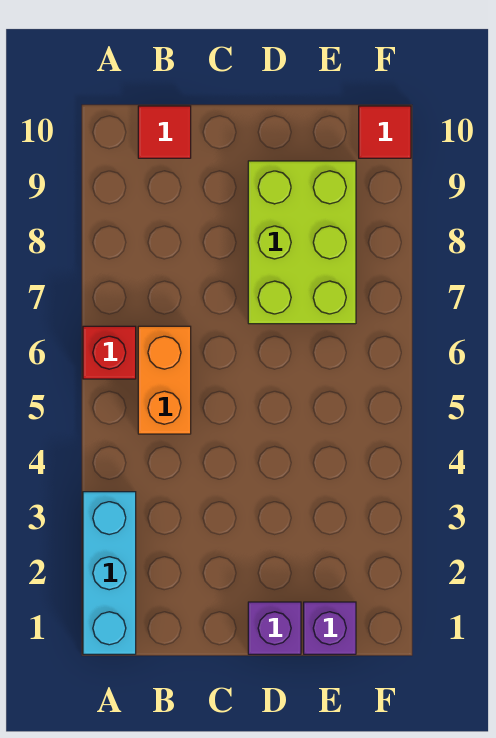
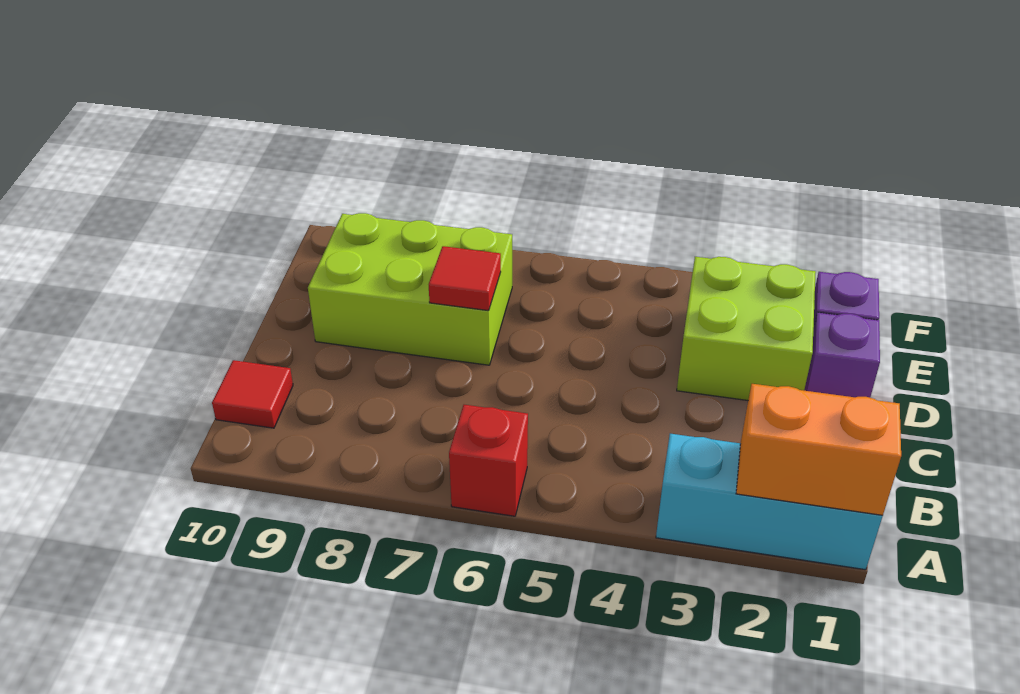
orange brick B5:B6 level 1 -> orange brick A1:A2 level 2
none -> lime brick D2:E3 level 1
red tile F10 level 1 -> red tile D7 level 2

